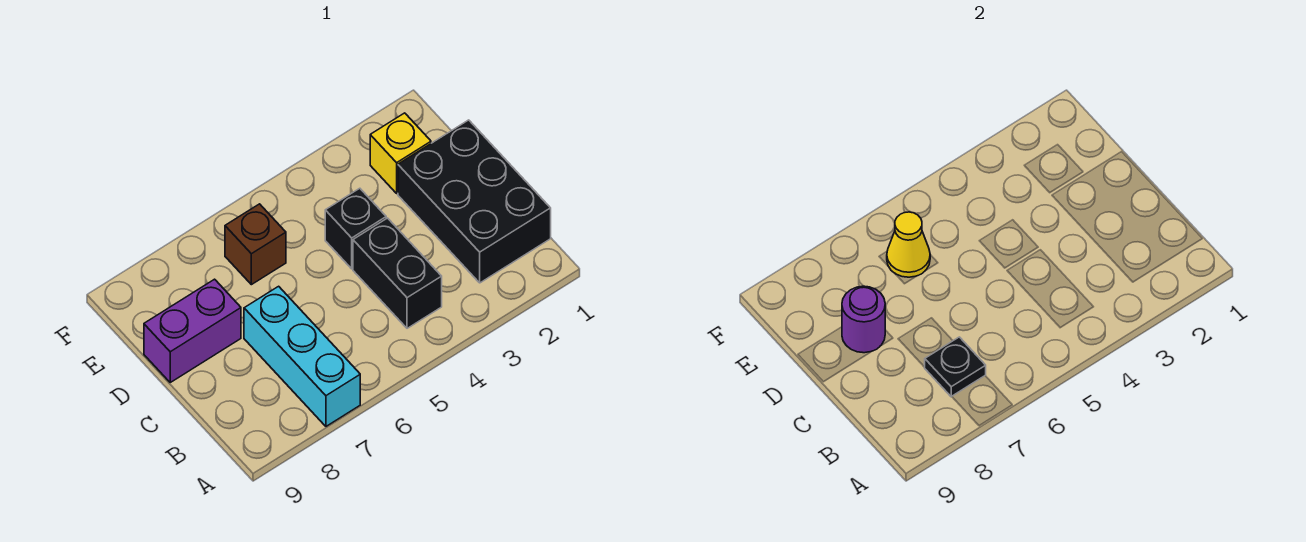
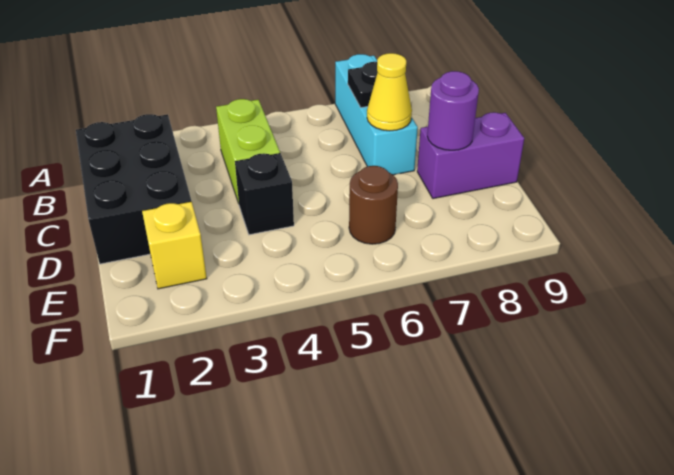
black brick B4:C4 level 1 -> lime brick B4:C4 level 1
brown brick E6 level 1 -> brown round brick E6 level 1
yellow cone E6 level 2 -> yellow cone C7 level 2

